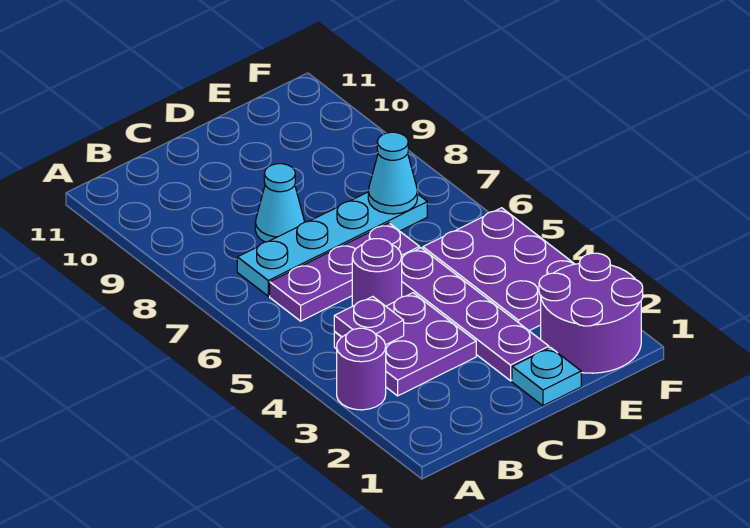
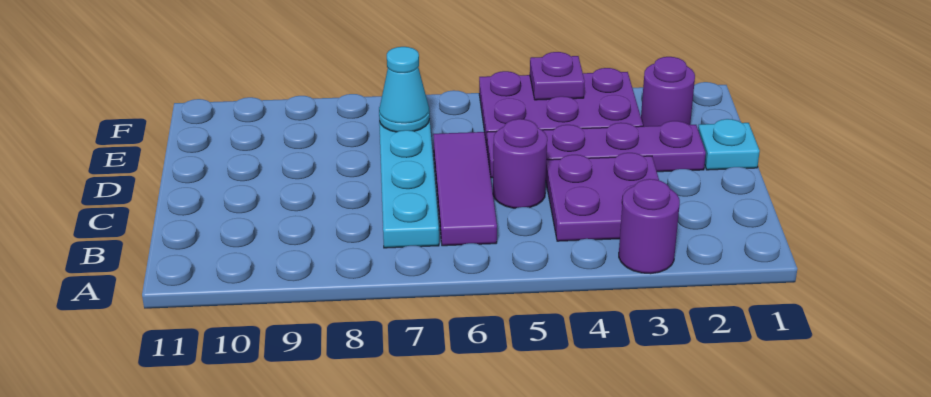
purple plate B4 level 2 -> purple plate F4 level 2
purple plate B6:D6 level 1 -> purple tile B6:D6 level 1
cyan cone C8 level 1 -> none
purple round brick E1:F2 level 1 -> purple round brick E2 level 1

